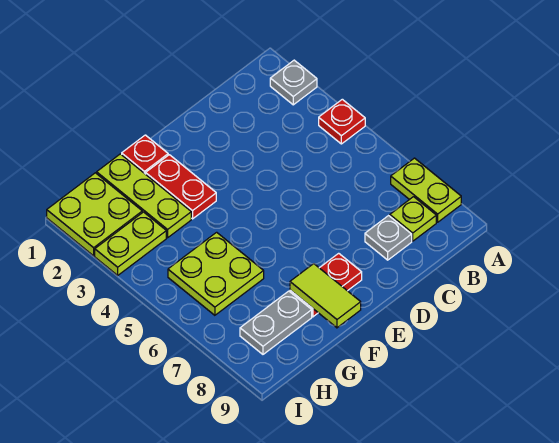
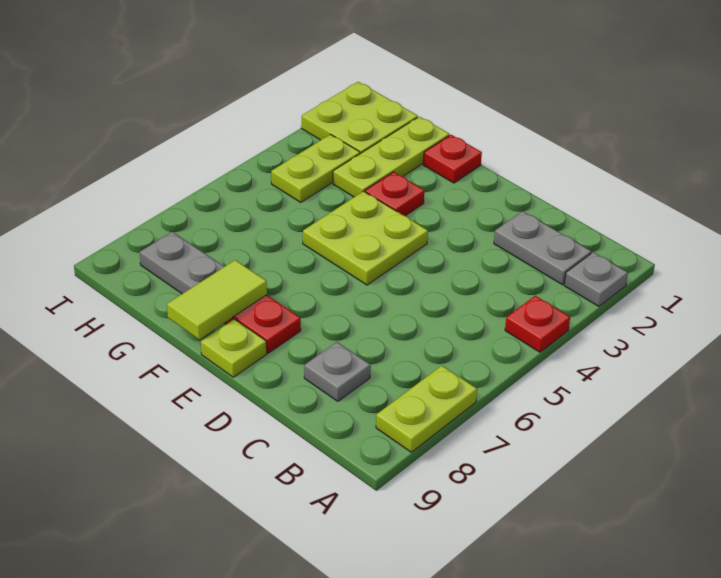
none -> grey plate B2:C2 level 1
lime plate B8 level 1 -> lime plate E9 level 1
red plate F2:F3 level 1 -> red plate F3 level 1
lime plate G5:H6 level 1 -> lime plate E4:F5 level 1
lime plate H3:I3 level 1 -> lime plate H3:H4 level 1

